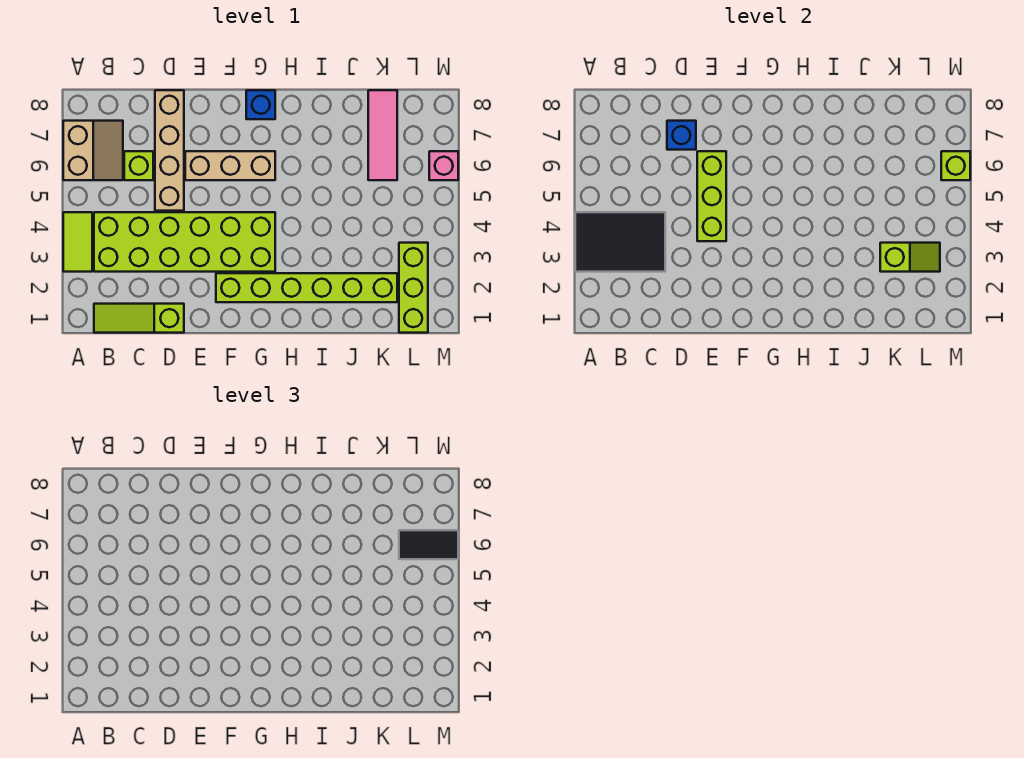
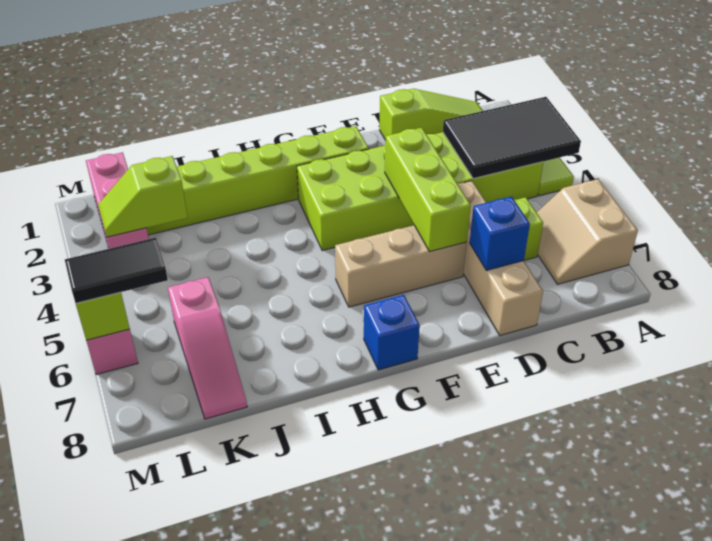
pink tile K6:K8 level 1 -> pink slope K6:K8 level 1 top 6
lime brick L1:L3 level 1 -> pink brick L1:L3 level 1

